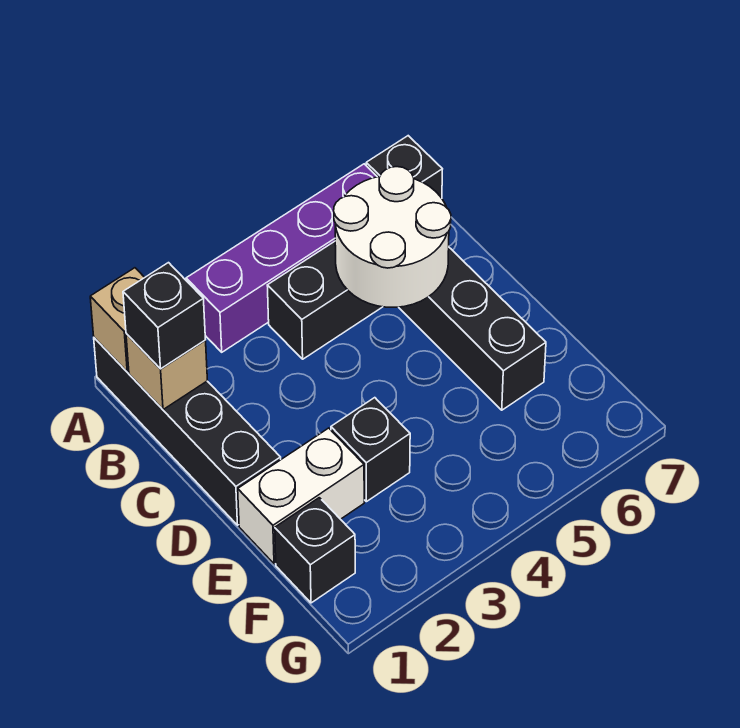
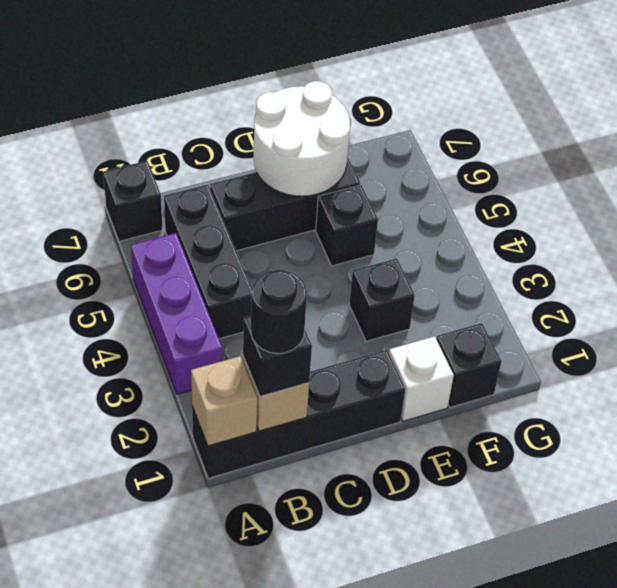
purple brick A3:A6 level 1 -> purple brick A3:A5 level 1
none -> black round brick B1 level 4
white round brick B5:C6 level 2 -> white round brick D6:E7 level 2
white brick E1:E2 level 1 -> white brick E1 level 1
none -> black brick E5 level 1

